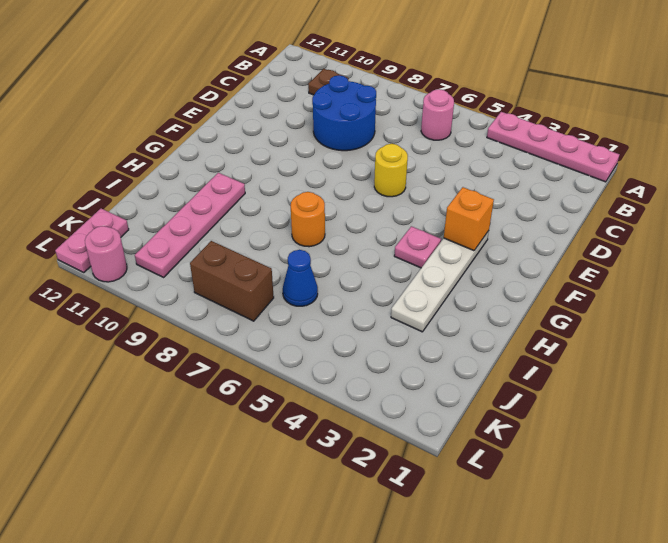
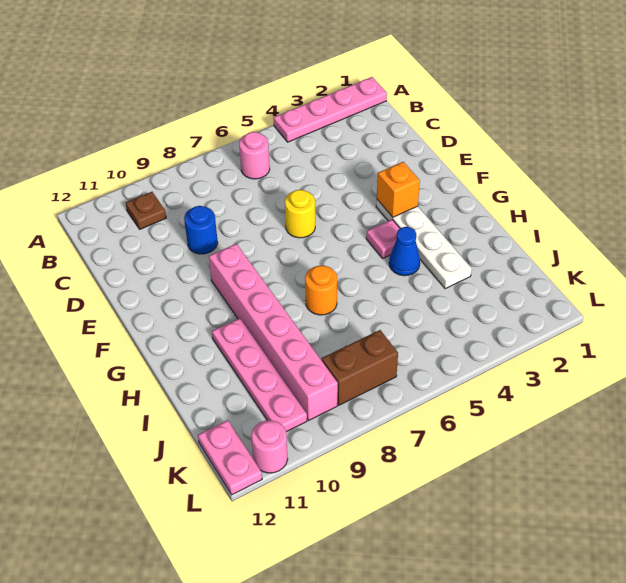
blue round brick C8:D9 level 1 -> blue round brick D9 level 1
none -> pink brick F9:K9 level 1
blue cone J6 level 1 -> blue cone H4 level 1

